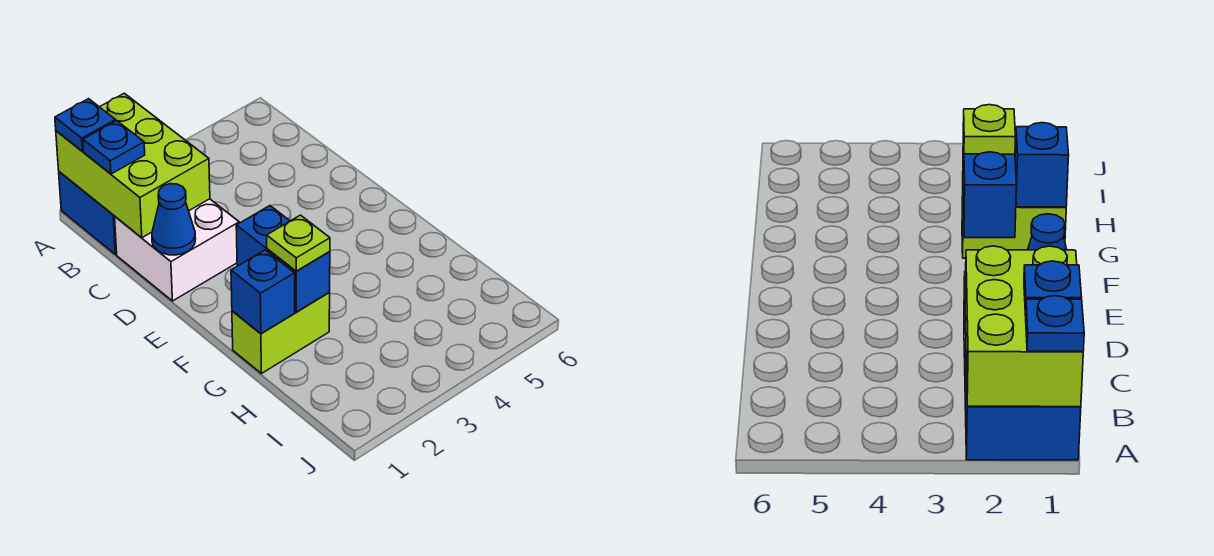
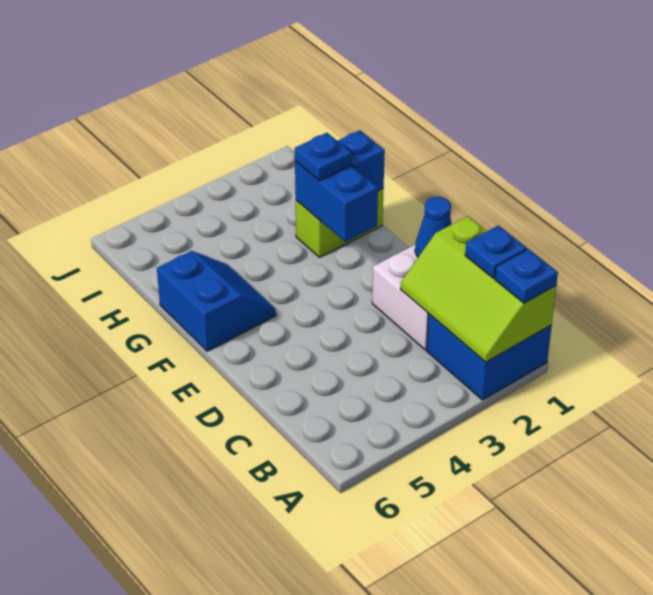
lime brick A1:C2 level 2 -> lime slope A1:C2 level 2 top 1
none -> blue slope F5:G6 level 1 top 6
lime plate G2 level 3 -> blue plate G2 level 3

